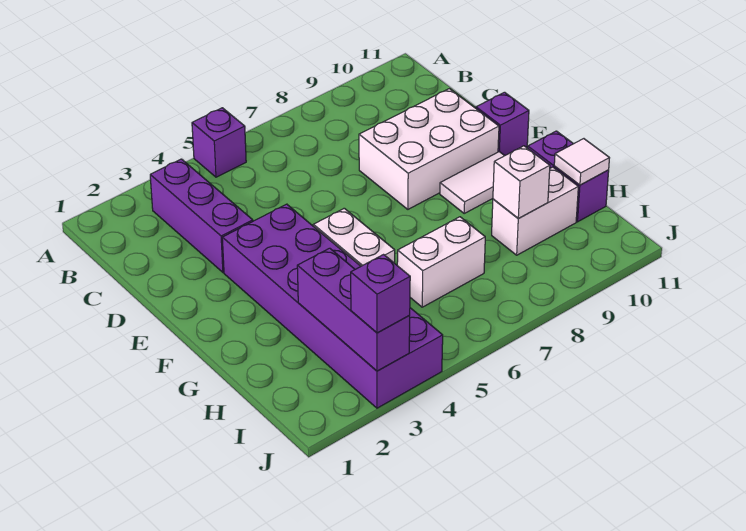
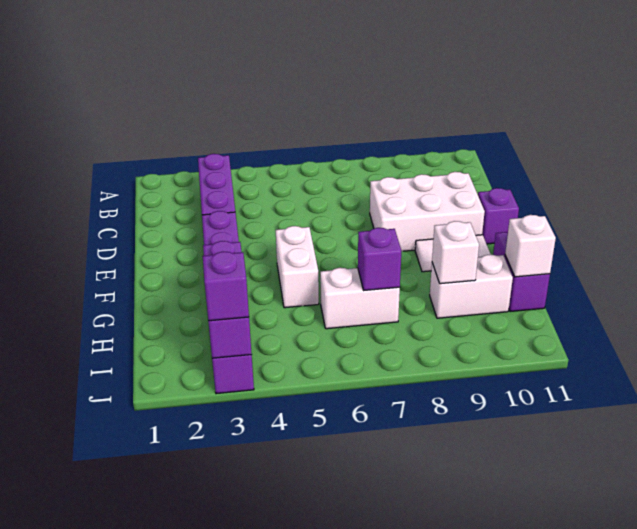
purple brick A5 level 1 -> purple brick H7 level 2
purple brick E3:J4 level 1 -> purple brick E3:J3 level 1
white tile H11 level 2 -> white brick H11 level 2

